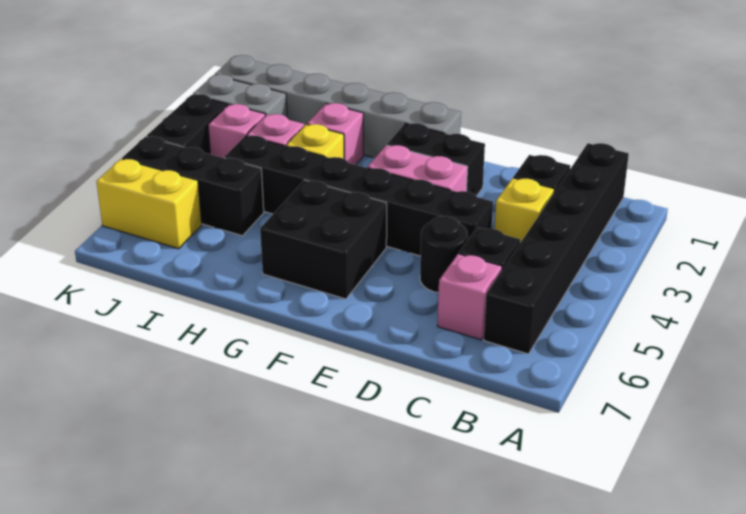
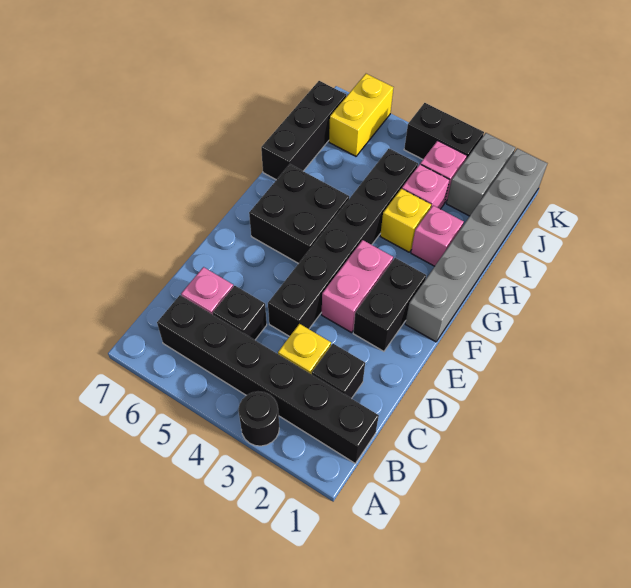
black round brick D5 level 1 -> black round brick A3 level 1
black brick I5:K5 level 1 -> black brick H7:J7 level 1

